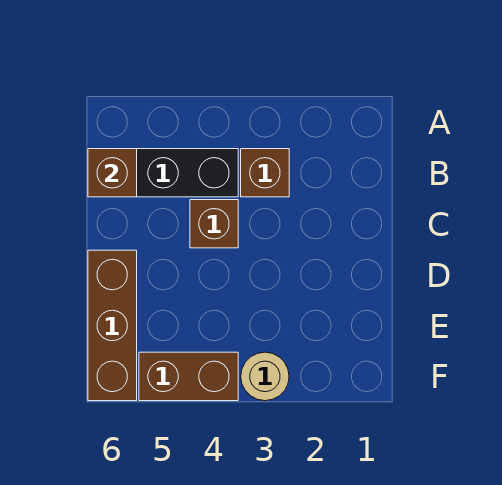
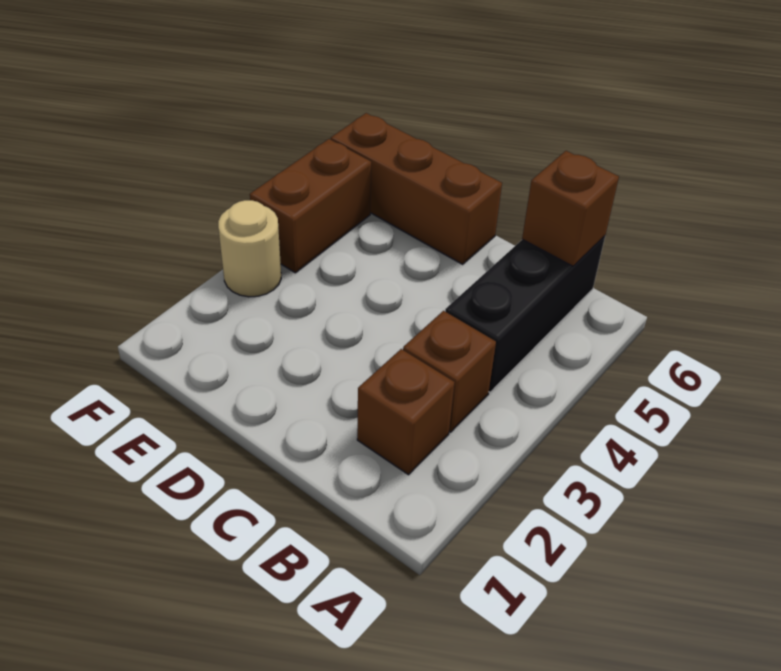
brown brick C4 level 1 -> brown brick B2 level 1

